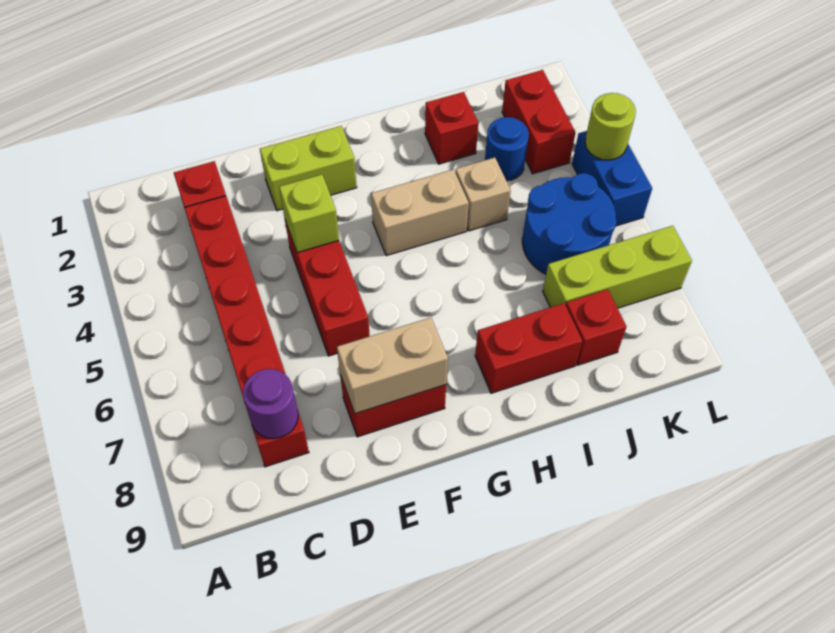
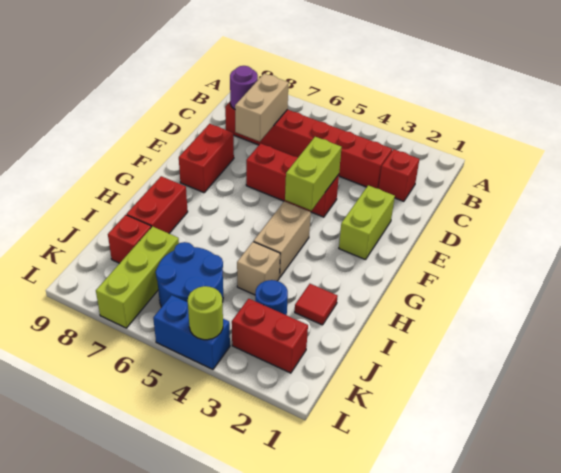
lime brick E4 level 2 -> lime brick E4:F4 level 2
tan brick E8:F8 level 2 -> tan brick C7:D7 level 2
red brick I2 level 1 -> red tile I2 level 1

